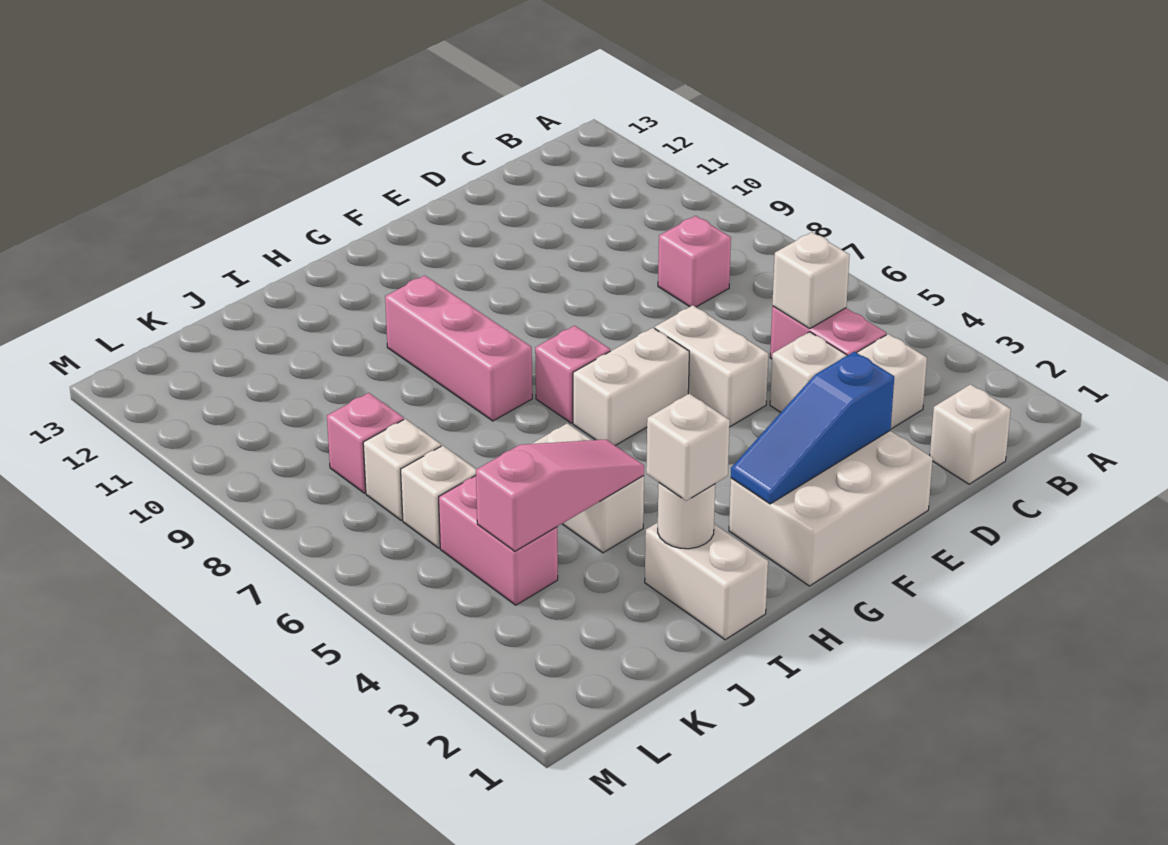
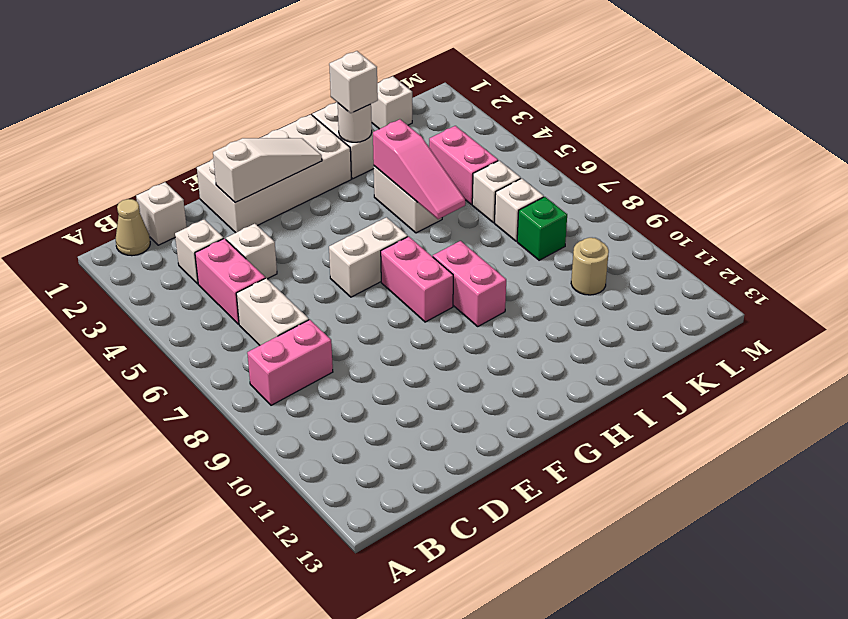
none -> tan cone B1 level 1
white brick C5 level 2 -> white brick K1 level 1
pink brick C8 level 1 -> pink brick B8:C8 level 1
white brick E1:G2 level 1 -> white brick E1:H2 level 1
blue slope E2:G2 level 2 top E -> white slope E2:G2 level 2 top E
white brick E5:E6 level 1 -> white brick C6:C7 level 1
pink brick G7 level 1 -> pink brick G7:G8 level 1
pink brick H8:H10 level 1 -> pink brick H8:H9 level 1
pink slope I4:K4 level 2 top K -> pink slope I4:I6 level 2 top 4
pink brick K8 level 1 -> green brick K8 level 1
none -> tan round brick K10 level 1

